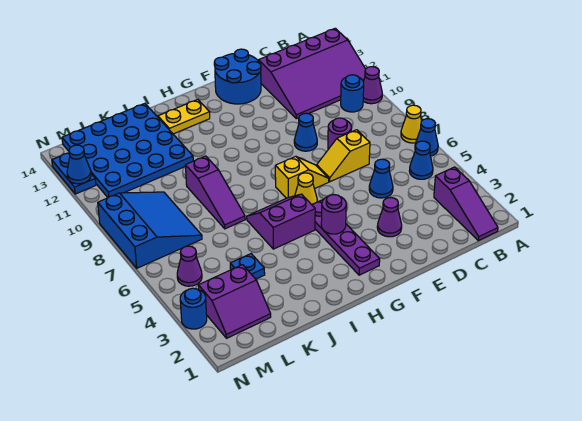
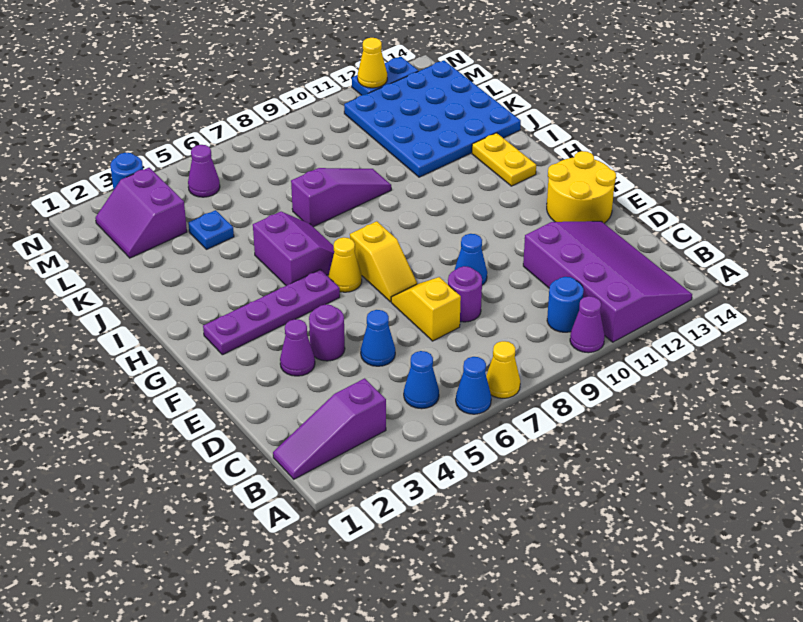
purple slope A11:D13 level 1 top 13 -> purple slope A11:D13 level 1 top 11
blue round brick E13:F14 level 1 -> yellow round brick E13:F14 level 1
purple round brick G4 level 2 -> purple round brick E4 level 1
purple slope J7:J9 level 1 top 9 -> purple slope J7:J9 level 1 top 7
blue slope L7:N9 level 1 top N -> none
blue cone N12 level 2 -> yellow cone N12 level 2

